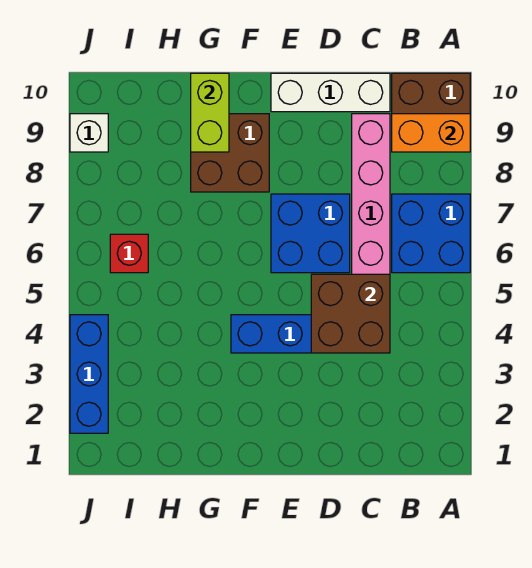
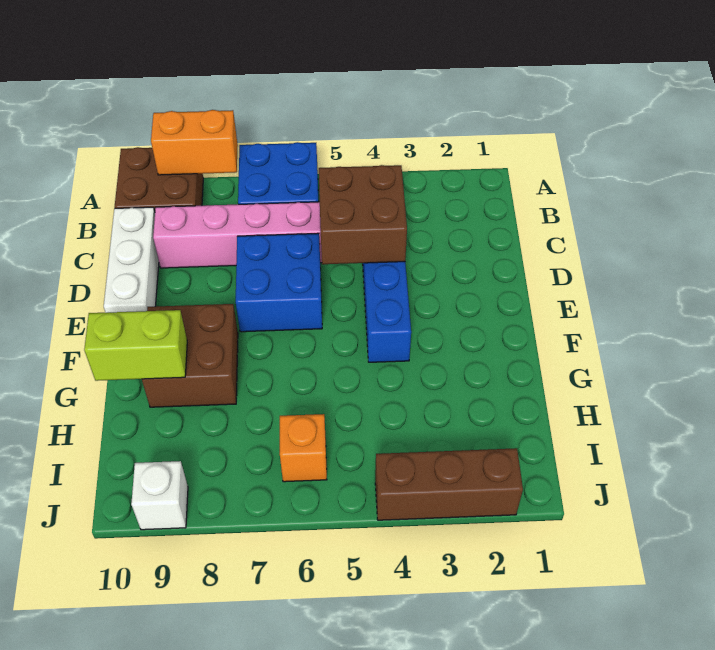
orange brick A9:B9 level 2 -> orange brick A8:A9 level 2
red brick I6 level 1 -> orange brick I6 level 1
blue brick J2:J4 level 1 -> brown brick J2:J4 level 1

